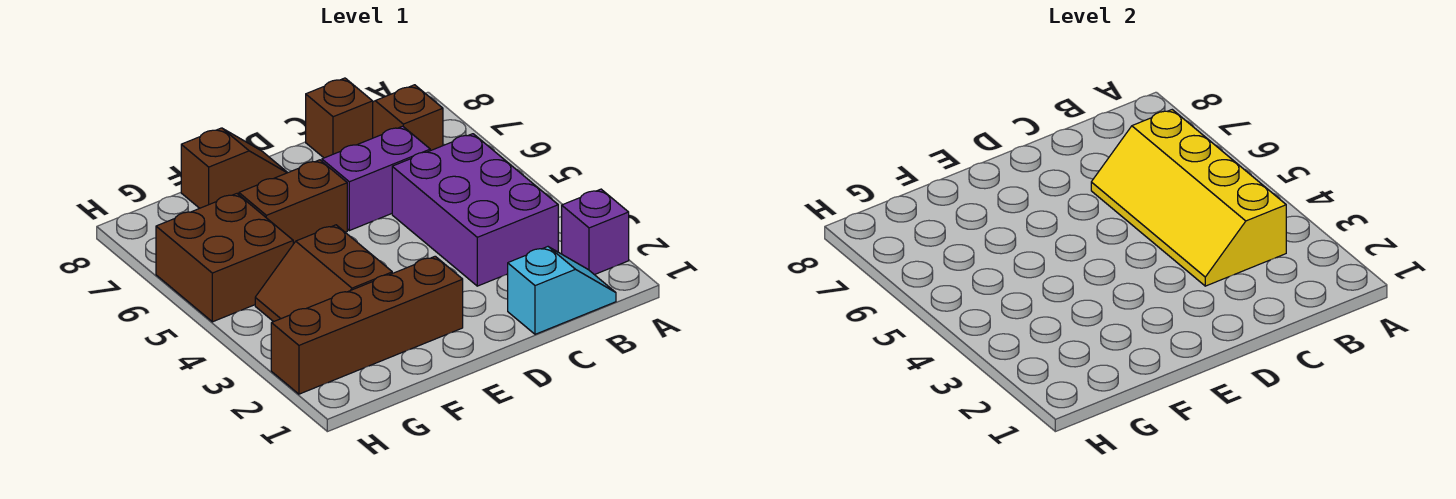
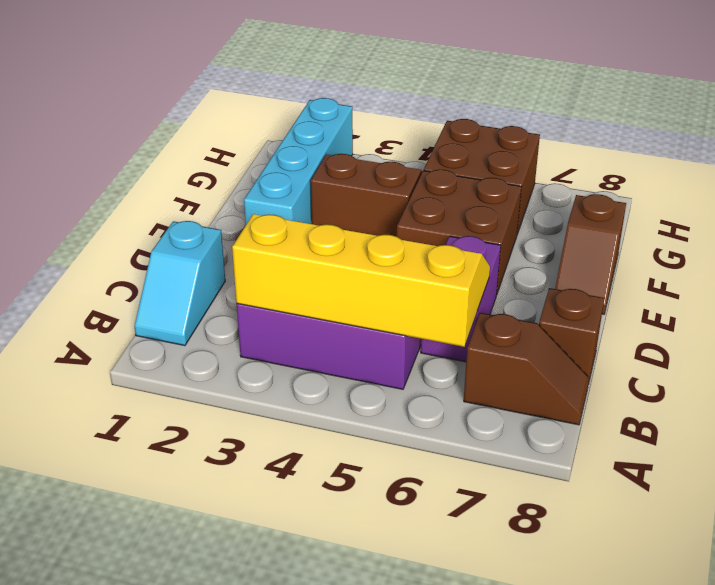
purple brick A2 level 1 -> none
brown brick E2:H2 level 1 -> cyan brick E2:H2 level 1
brown brick E6:F6 level 1 -> brown brick E5:F6 level 1

